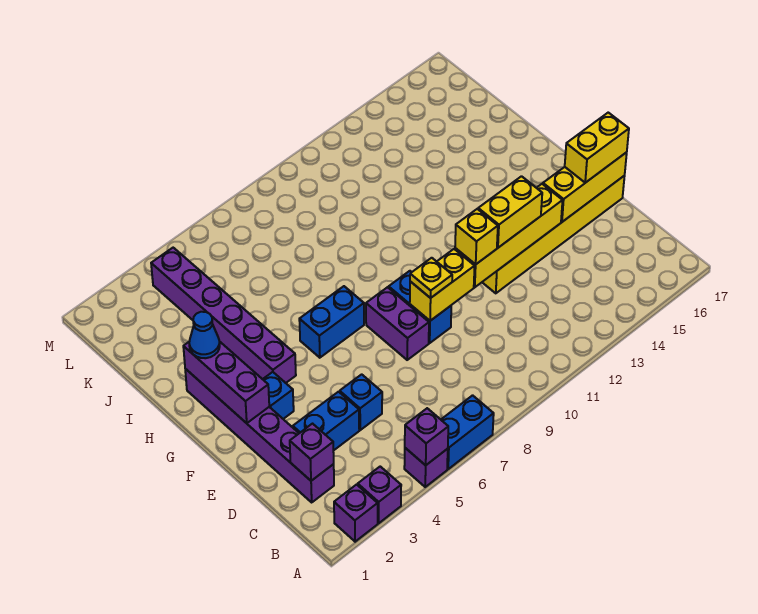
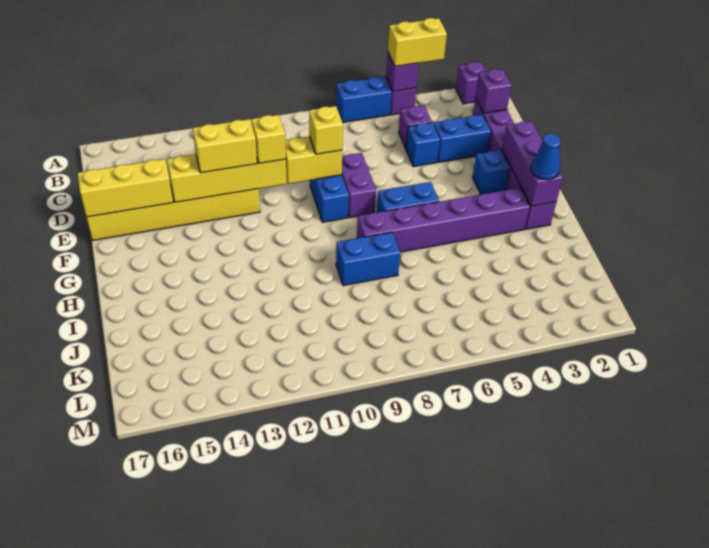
purple brick A3 level 1 -> purple brick C5 level 1
yellow plate E9 level 3 -> yellow brick E9 level 3
yellow brick E16:E17 level 3 -> yellow brick A4:A5 level 3
purple brick G4:L4 level 1 -> purple brick H3:H8 level 1
none -> blue brick I8:I9 level 1

